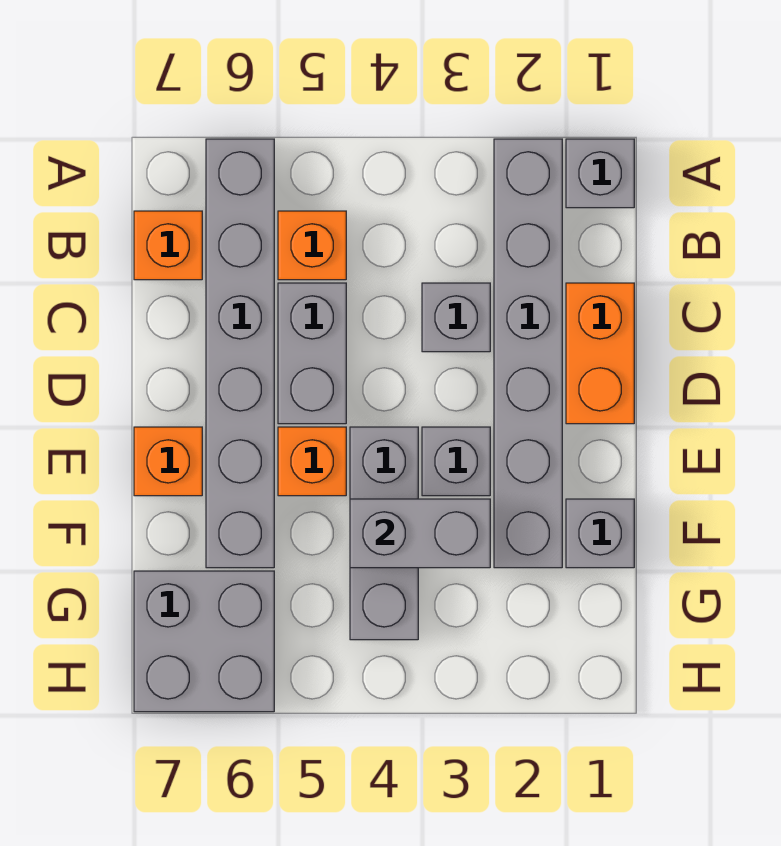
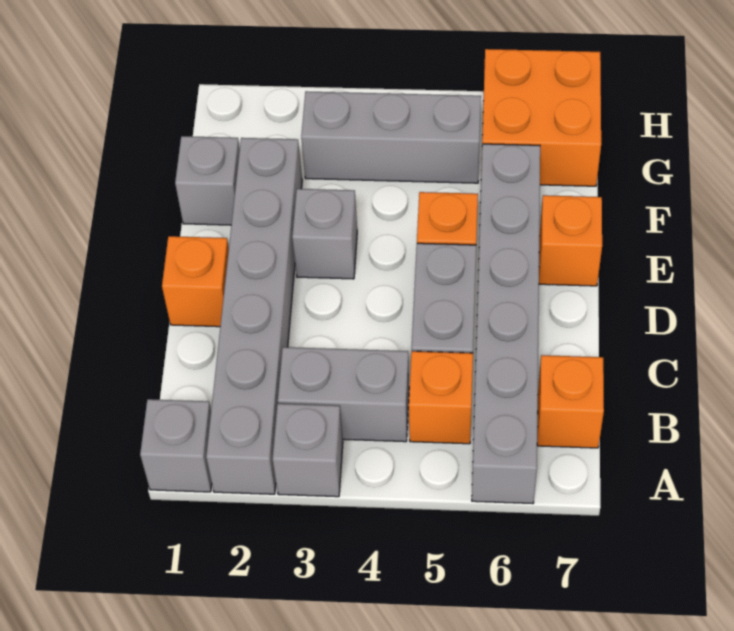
orange brick C1:D1 level 1 -> orange brick D1 level 1
grey brick C3 level 1 -> grey brick A3 level 1
grey brick E4:G4 level 1 -> grey brick G3:G5 level 1
grey brick F3:F4 level 2 -> grey brick B3:B4 level 1
grey brick G6:H7 level 1 -> orange brick G6:H7 level 1

